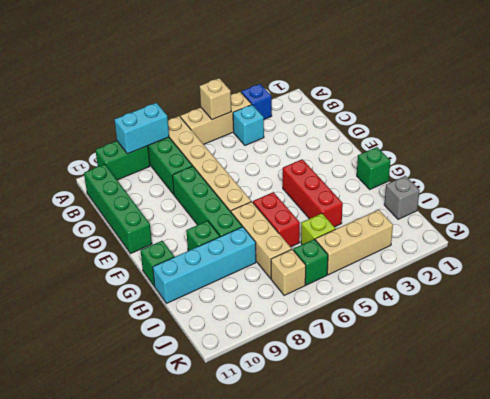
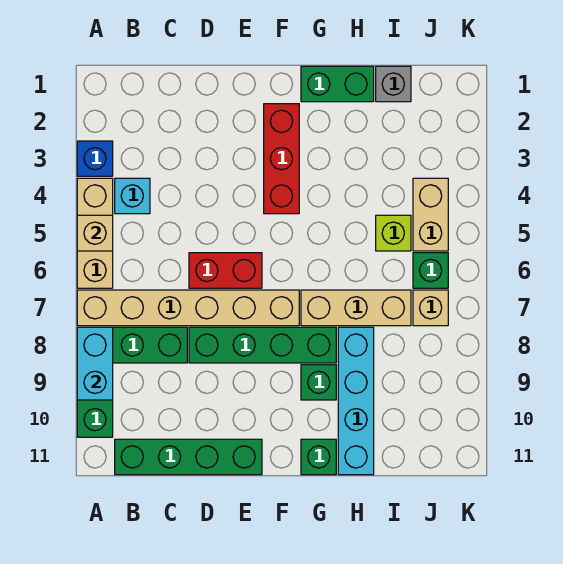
red brick F4:H4 level 1 -> red brick F2:F4 level 1
green brick G1 level 1 -> green brick G1:H1 level 1
red brick G6:H6 level 1 -> red brick D6:E6 level 1
tan brick J3:J5 level 1 -> tan brick J4:J5 level 1

